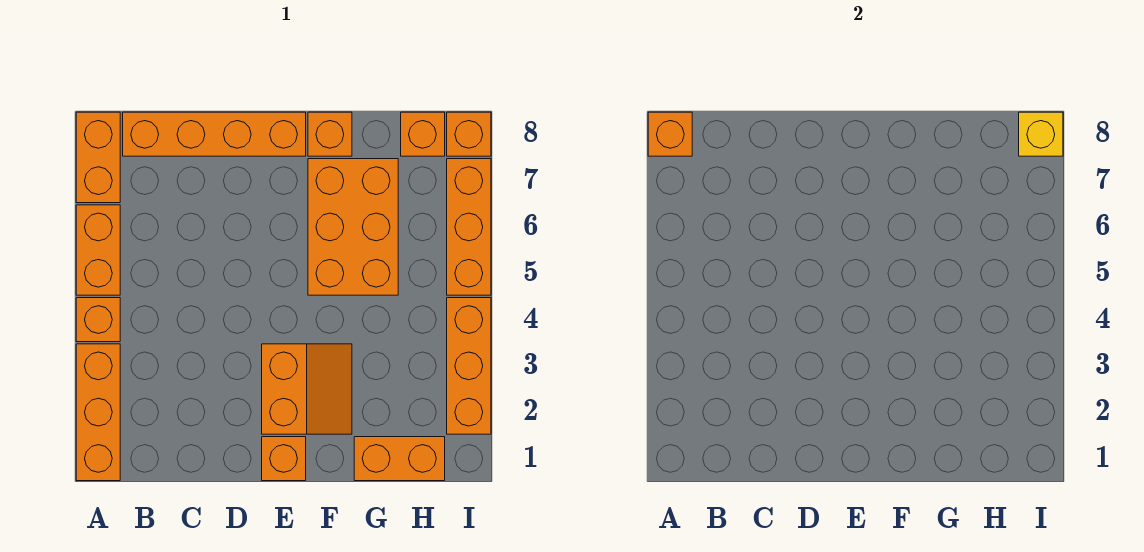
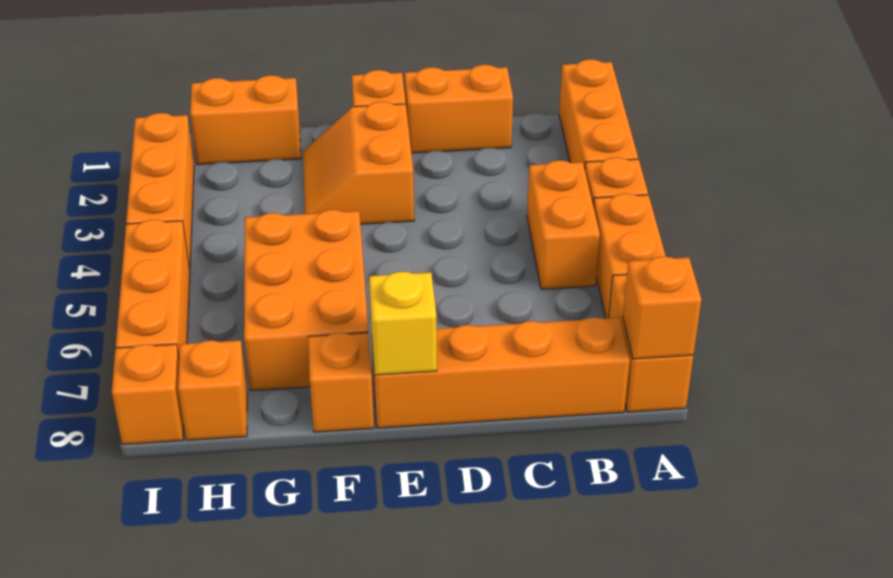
none -> orange brick B4:B5 level 1
none -> orange brick C1:D1 level 1
yellow brick I8 level 2 -> yellow brick E8 level 2

